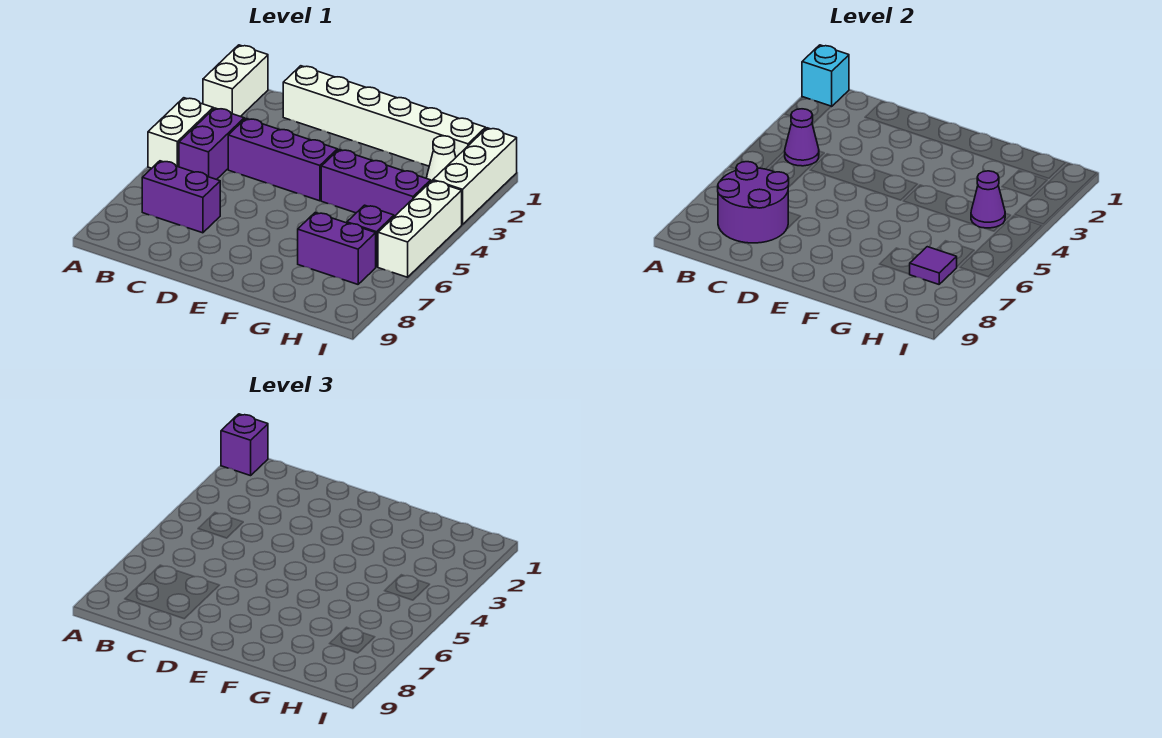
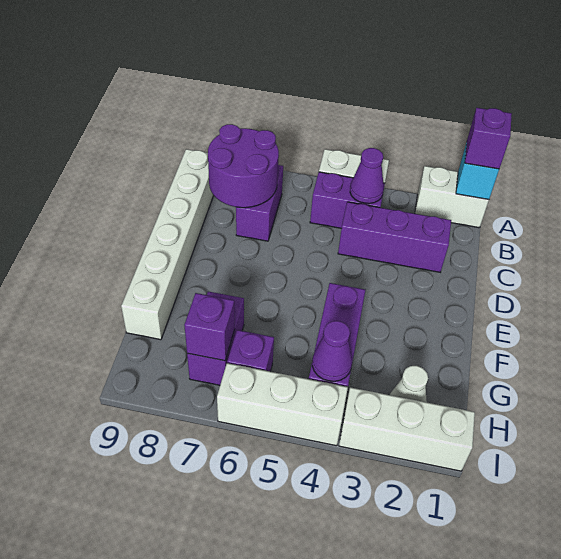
white brick C1:H1 level 1 -> white brick B9:G9 level 1
purple brick C4:E4 level 1 -> purple brick C2:C4 level 1
purple tile H7 level 2 -> purple brick H7 level 2

